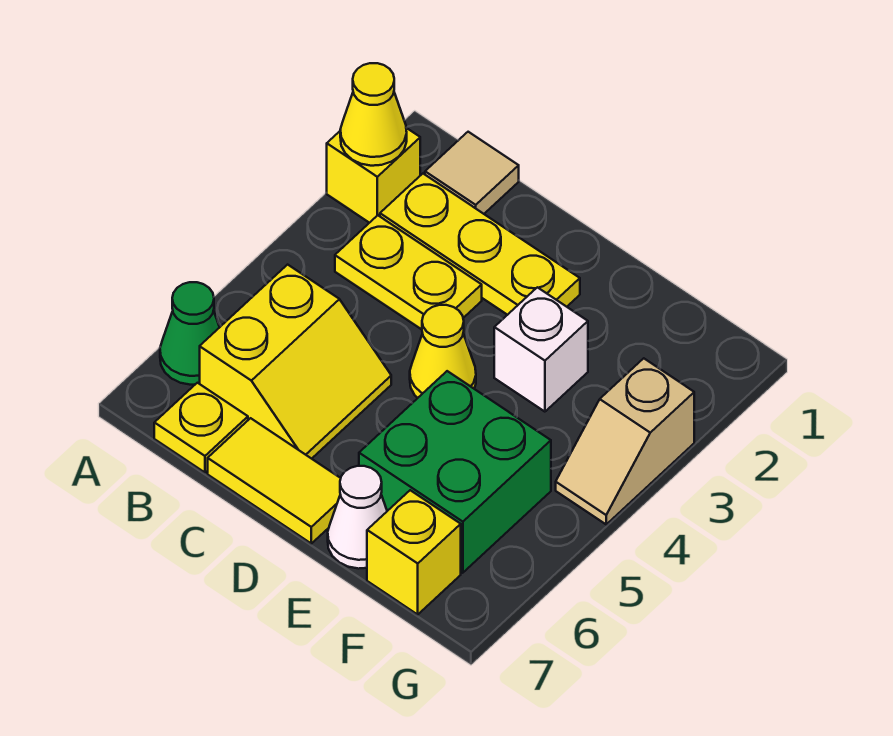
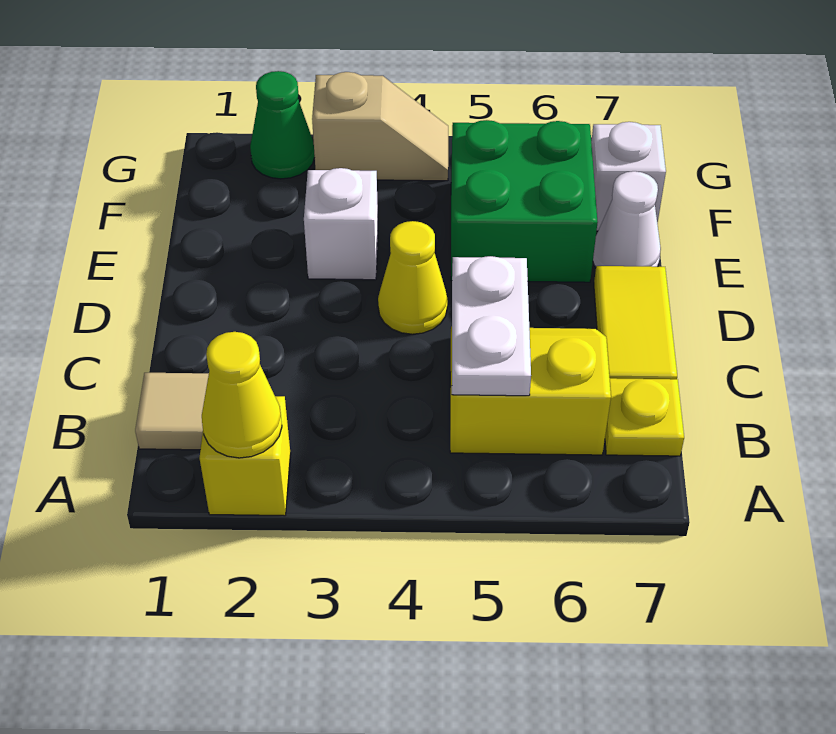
green cone A6 level 1 -> green cone G2 level 1
yellow plate B2:D2 level 1 -> none
yellow plate B3:C3 level 1 -> none
none -> white plate B5:C5 level 2
yellow brick F7 level 1 -> white brick F7 level 1

